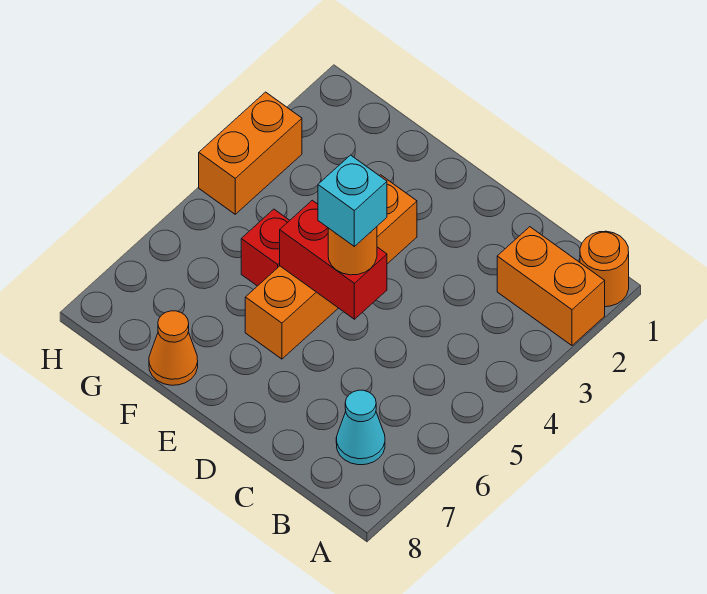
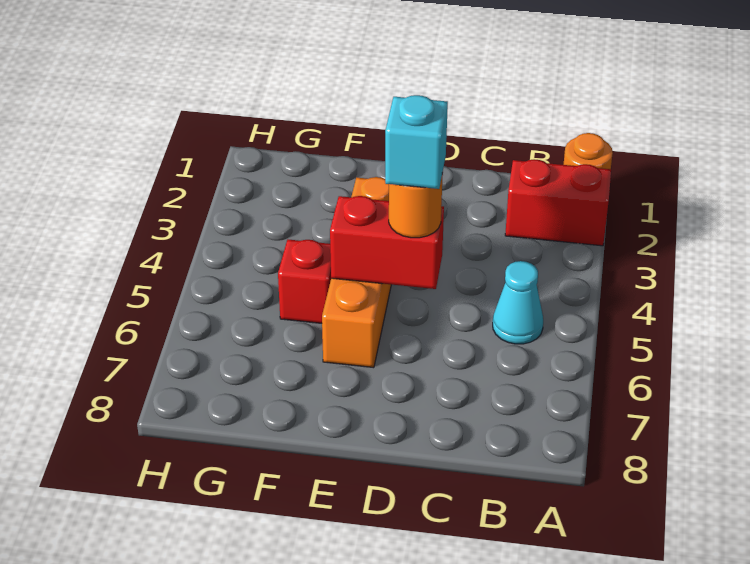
orange brick A2:B2 level 1 -> red brick A2:B2 level 1
cyan cone B7 level 1 -> cyan cone B5 level 1
orange cone F8 level 1 -> none
orange brick H3:H4 level 1 -> none

